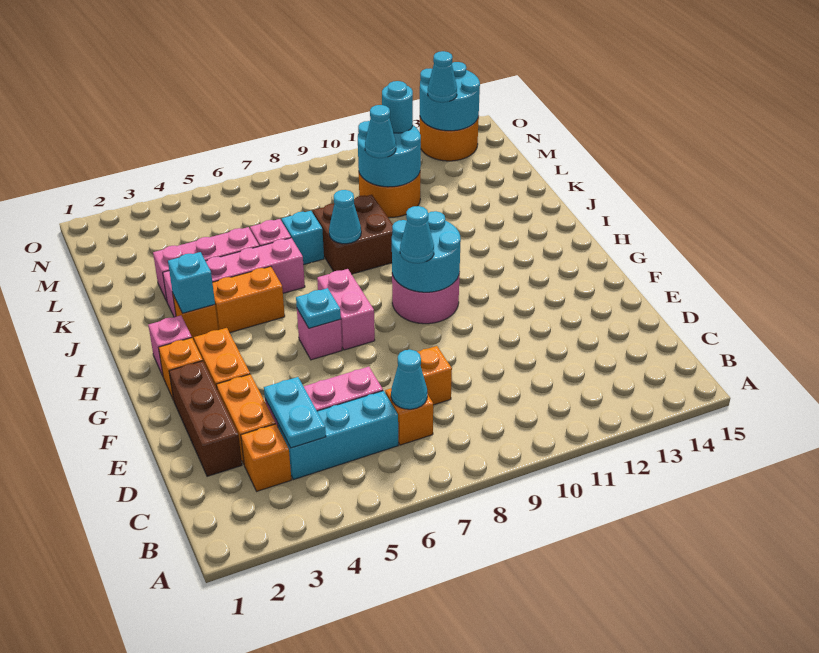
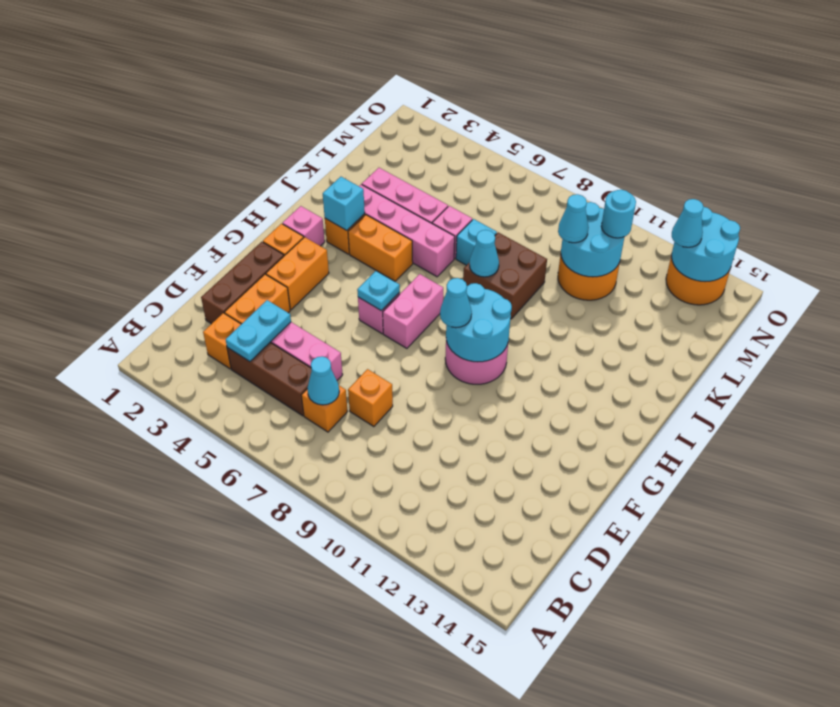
cyan brick C4:C6 level 1 -> brown brick C4:C6 level 1

